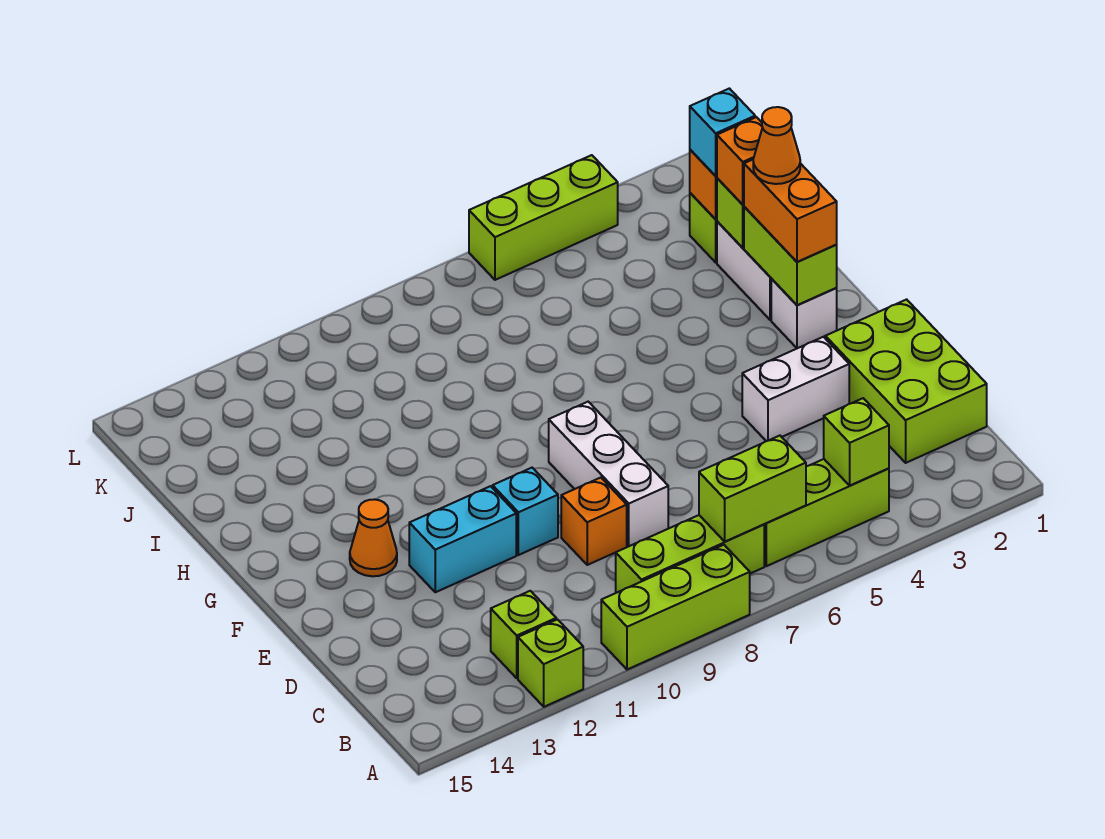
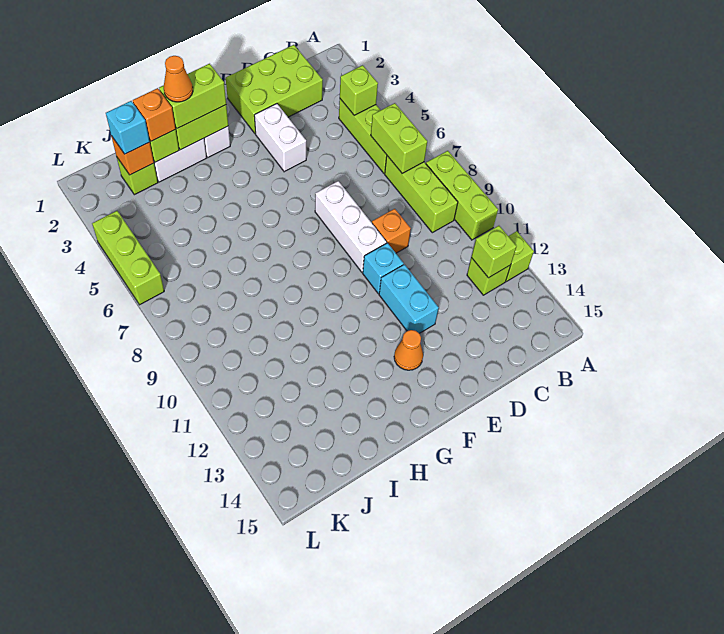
none -> lime brick B12 level 2
white brick D8:F8 level 1 -> white brick E7:E9 level 1
orange brick G2:H2 level 3 -> lime brick G2:H2 level 3

